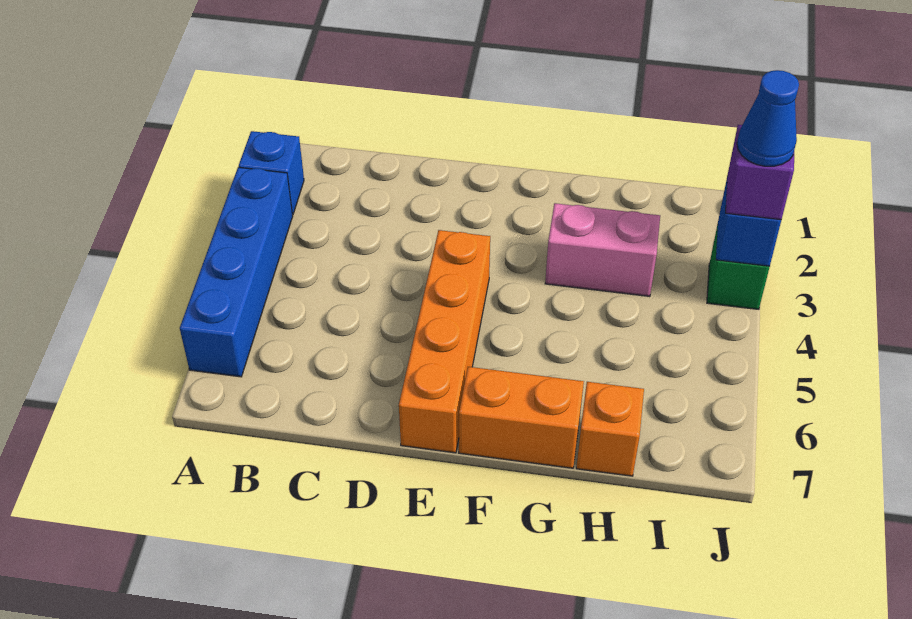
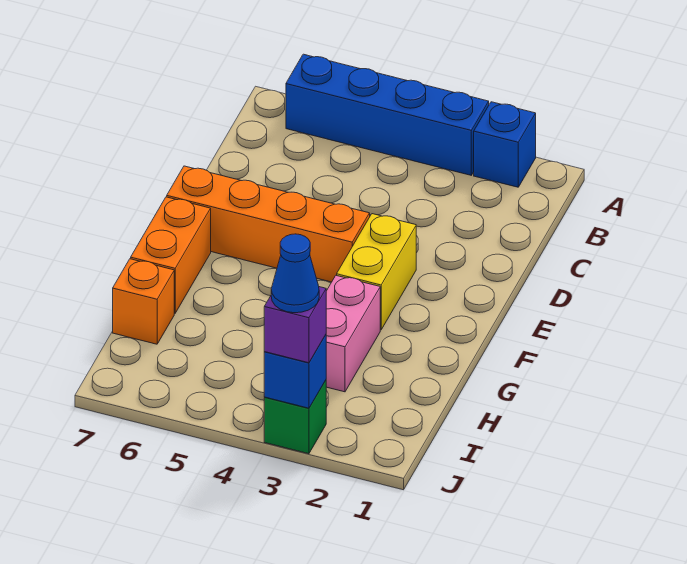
none -> yellow brick E3:F3 level 1

